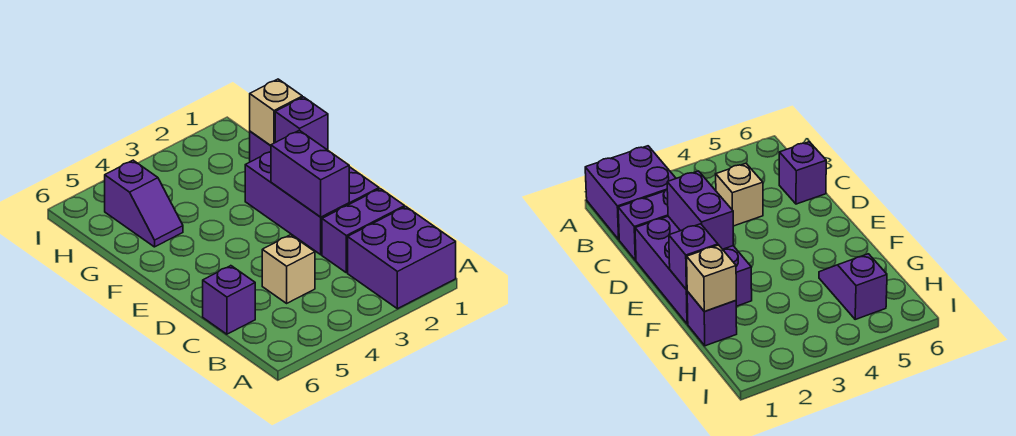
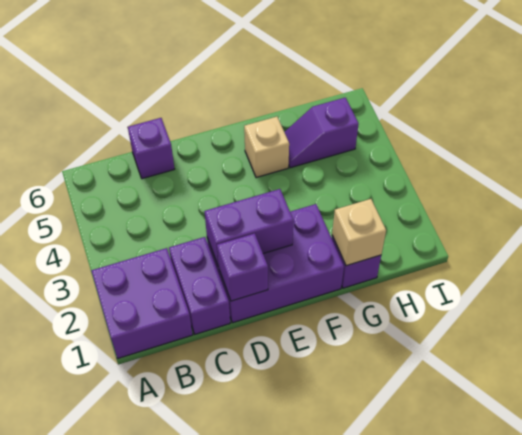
tan brick C4 level 1 -> tan brick F5 level 1
purple brick F1 level 2 -> purple brick D1 level 2

